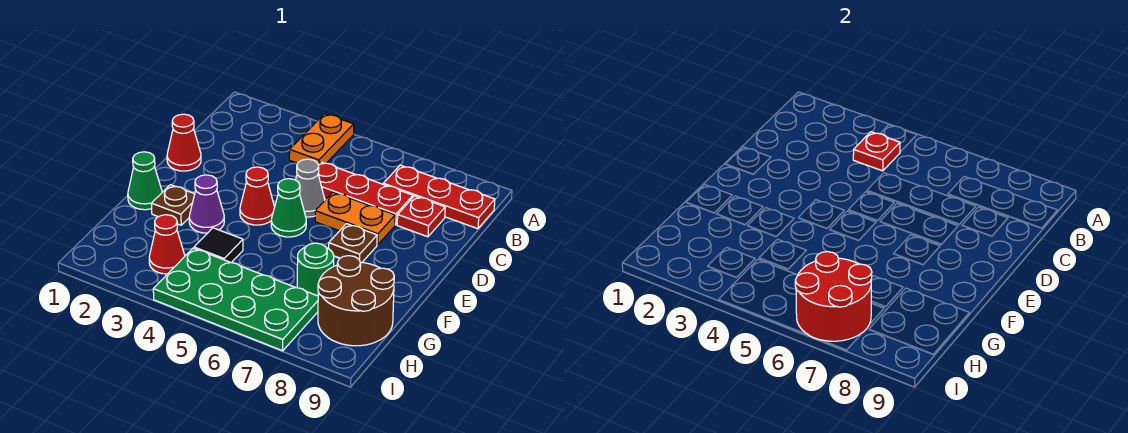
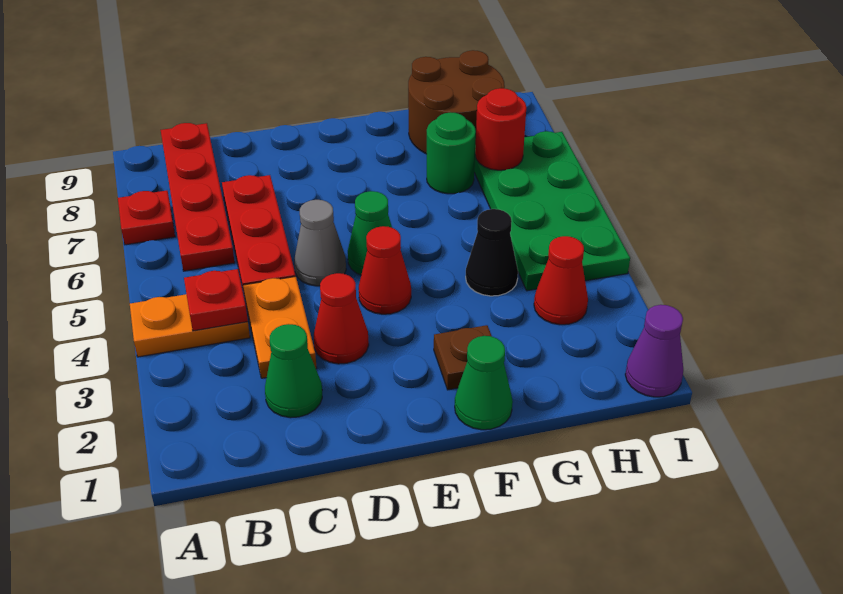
red plate B7:B9 level 1 -> red plate B6:B9 level 1
none -> green cone C2 level 1
red plate C8 level 1 -> red plate A7 level 1
red cone D1 level 1 -> red cone D3 level 1
orange plate D6:D7 level 1 -> orange plate C3:C4 level 1
brown plate E7 level 1 -> none
purple cone F3 level 1 -> purple cone I1 level 1
black tile G4 level 1 -> black cone G4 level 1
red round brick H6:I7 level 2 -> red round brick H7 level 2

